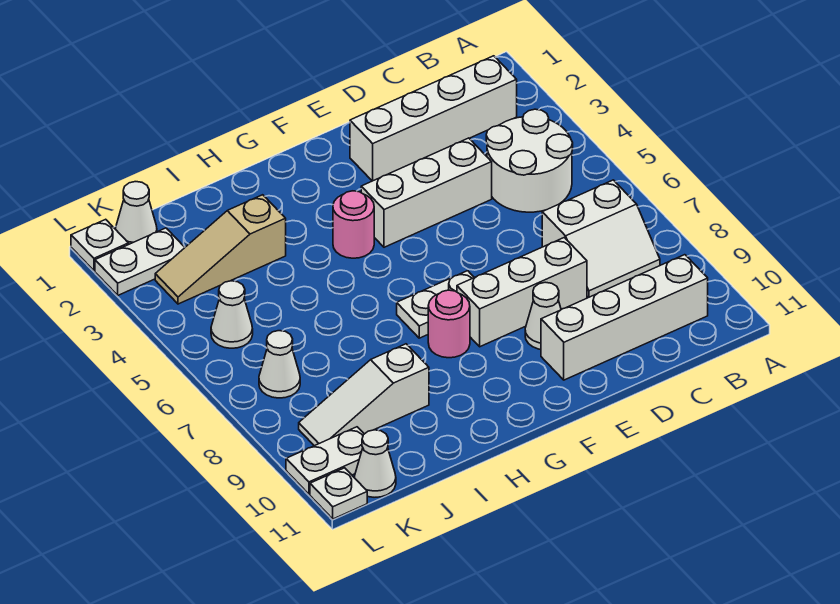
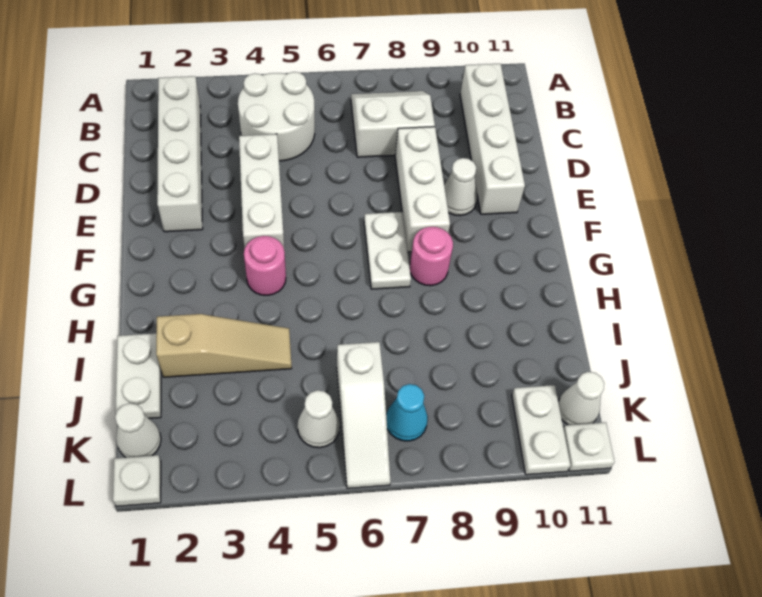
white slope B7:C8 level 1 top 7 -> white slope B7:C8 level 1 top C
tan slope I3:K3 level 1 top I -> tan slope I2:I4 level 1 top 2
white slope I9:K9 level 1 top I -> white slope J6:L6 level 1 top J
white plate K2:L2 level 1 -> white plate I1:J1 level 1
white cone K7 level 1 -> cyan cone K7 level 1

